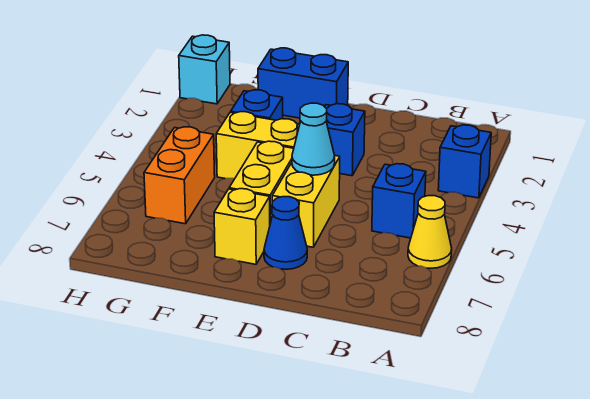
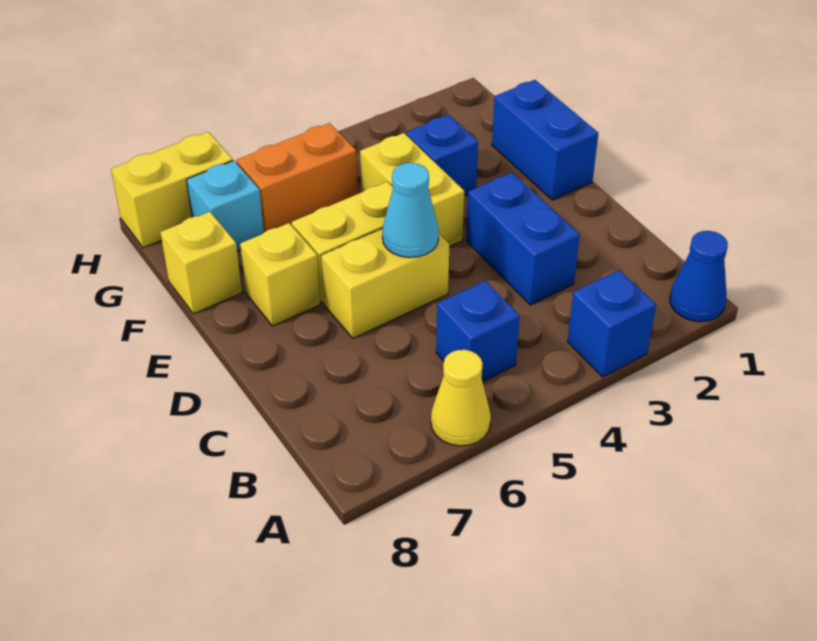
blue brick D3 level 1 -> blue brick C3:D3 level 1
blue cone D7 level 1 -> blue cone A1 level 1
none -> yellow brick F8 level 1
cyan brick H1 level 1 -> cyan brick G7 level 1
none -> yellow brick H7:H8 level 1

